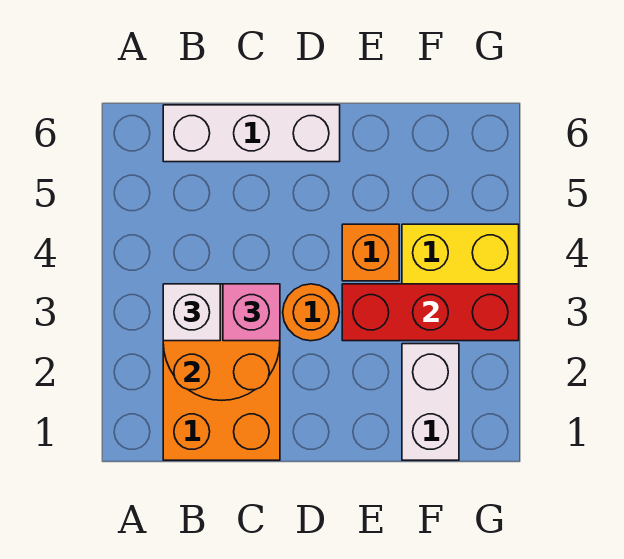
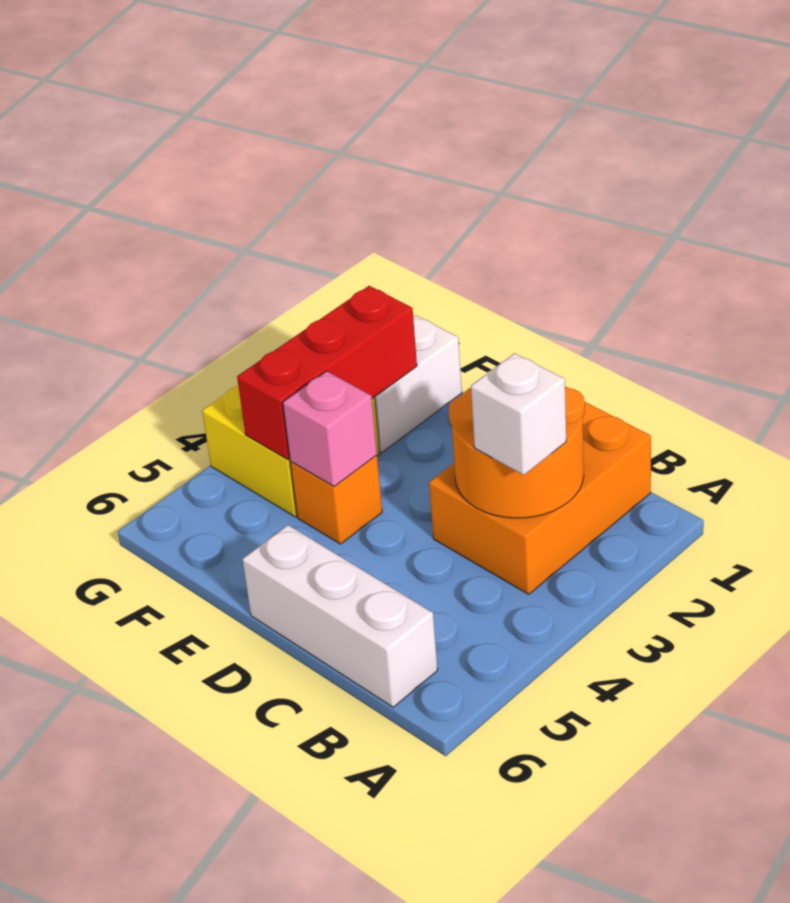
pink brick C3 level 3 -> pink brick E4 level 2
orange round brick D3 level 1 -> none
red brick E3:G3 level 2 -> red brick F2:F4 level 2

